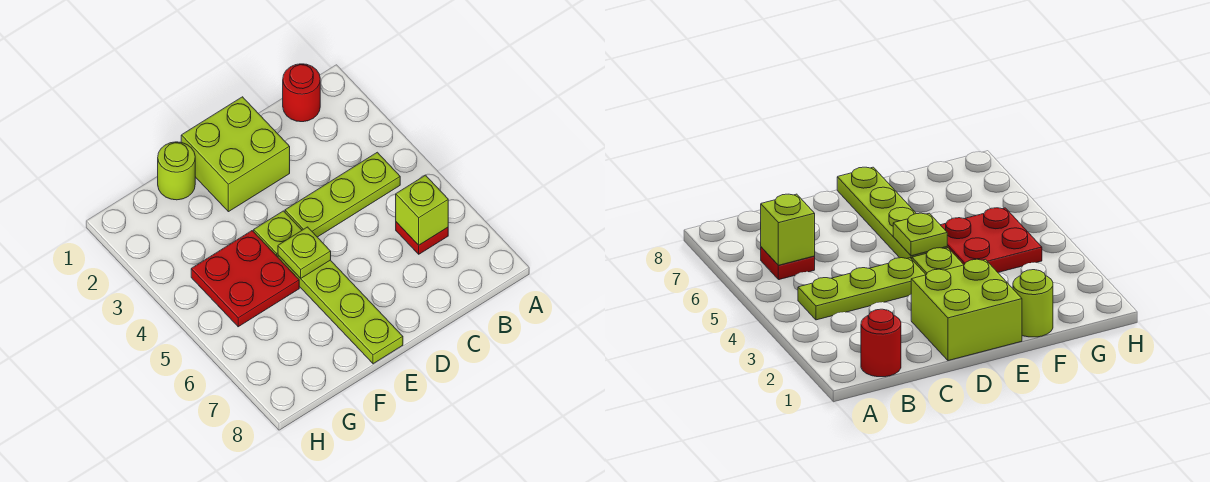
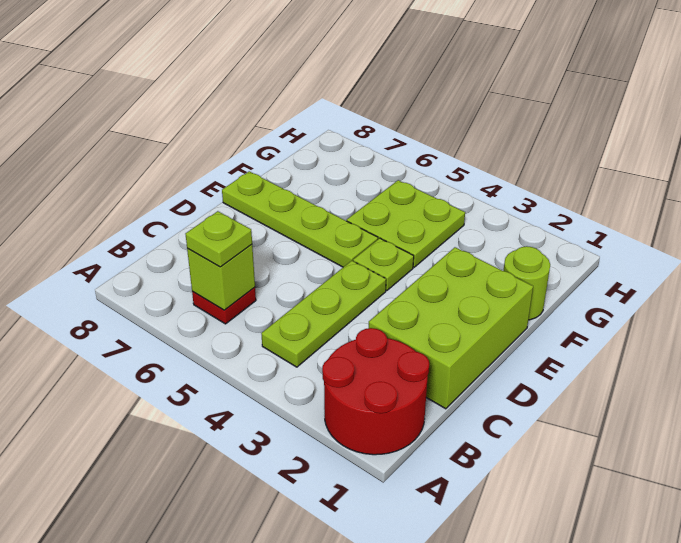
red round brick B1 level 1 -> red round brick A1:B2 level 1
lime brick D1:E2 level 1 -> lime brick C1:E2 level 1
lime plate E5 level 2 -> lime plate B6 level 3
red plate F4:G5 level 1 -> lime plate F4:G5 level 1

